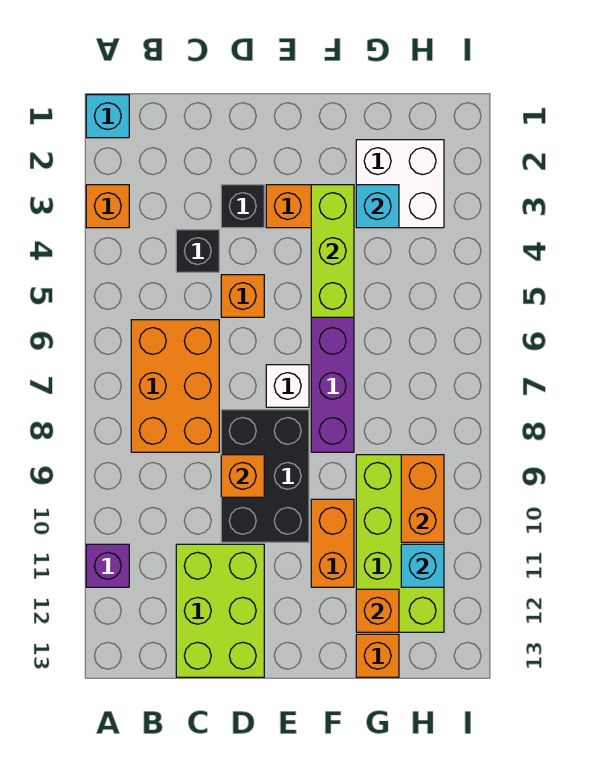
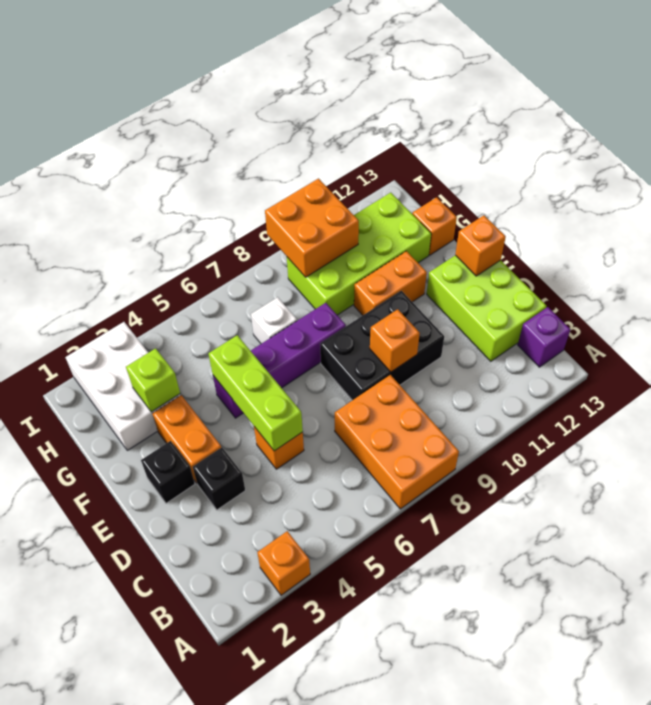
cyan brick A1 level 1 -> none
purple brick A11 level 1 -> purple brick B13 level 1
orange brick B6:C8 level 1 -> orange brick A7:C8 level 1
black brick C4 level 1 -> black brick E2 level 1
lime brick C11:D13 level 1 -> lime brick C12:E13 level 1
white brick E7 level 1 -> white brick G7 level 1
lime brick F3:F5 level 2 -> lime brick D5:F5 level 2
white brick G2:H3 level 1 -> white brick G2:I3 level 1
cyan brick G3 level 2 -> lime brick G3 level 2
orange brick G12 level 2 -> orange brick E13 level 2
orange brick H9:H10 level 2 -> orange brick H9:I10 level 2
cyan brick H11 level 2 -> none

